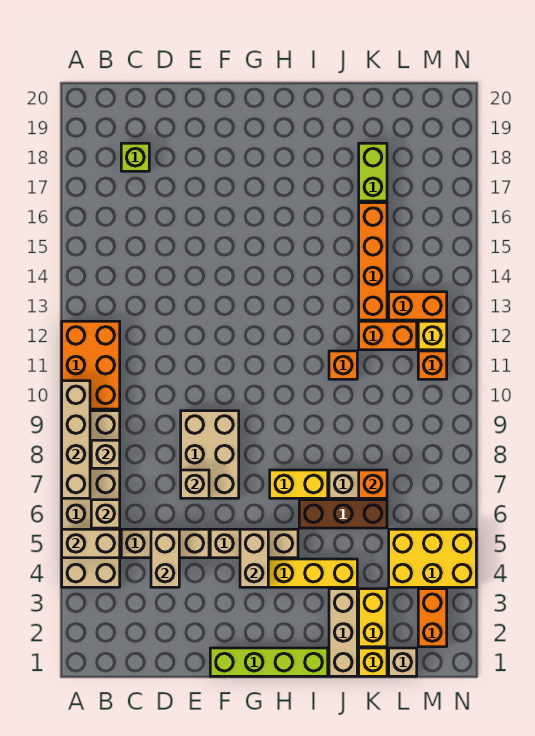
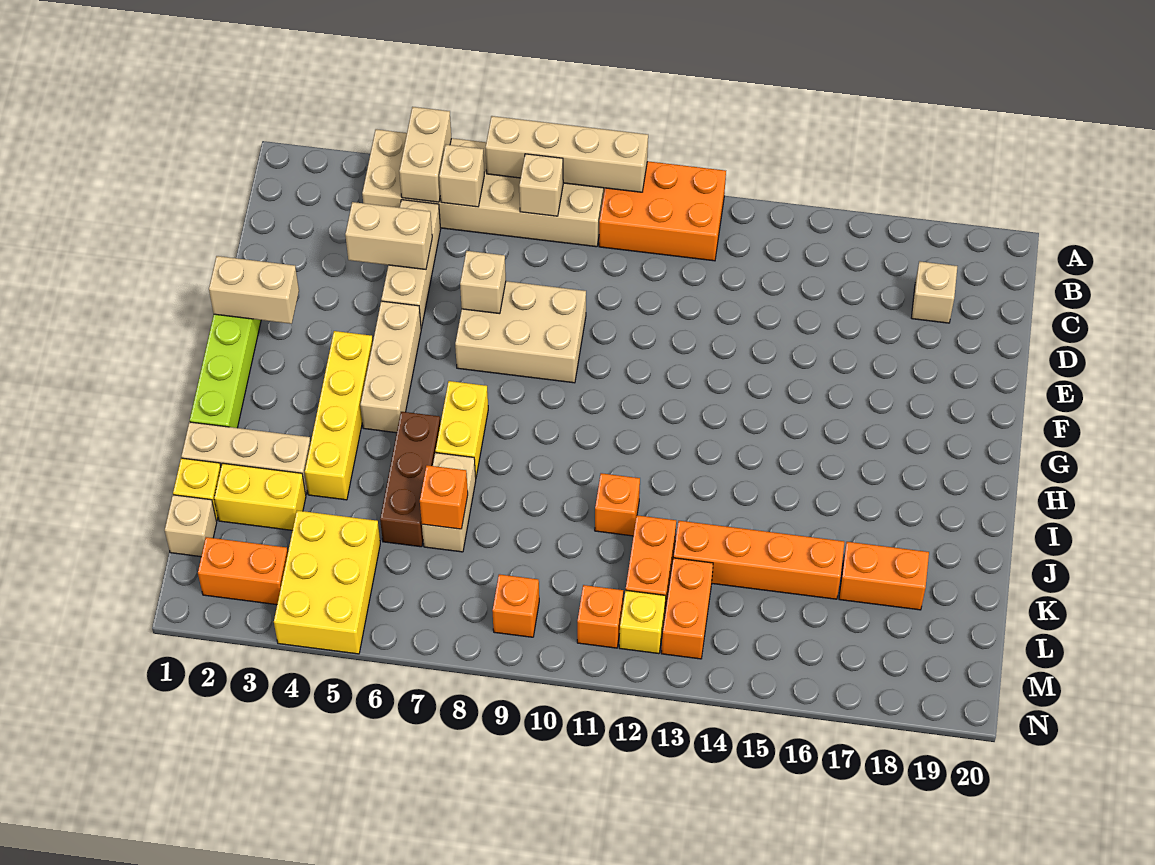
lime brick C18 level 1 -> tan brick C18 level 1
tan brick G4:G5 level 2 -> tan brick F1:F2 level 2
lime brick K17:K18 level 1 -> orange brick K17:K18 level 1
none -> orange brick M9 level 1

